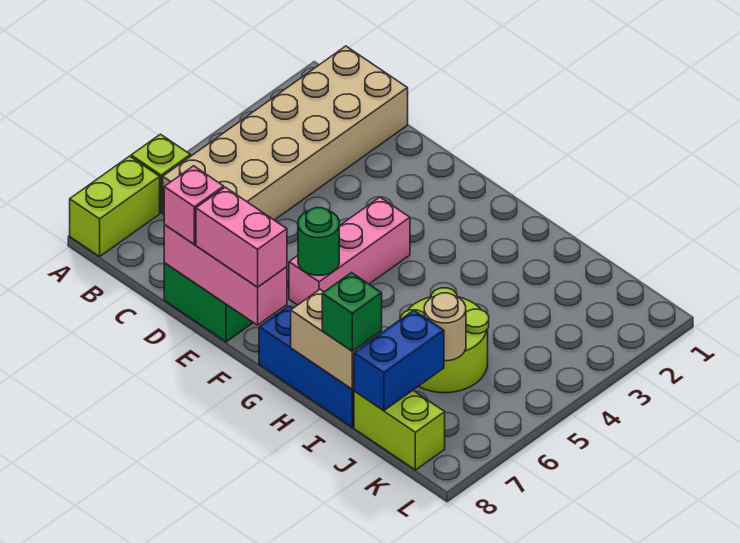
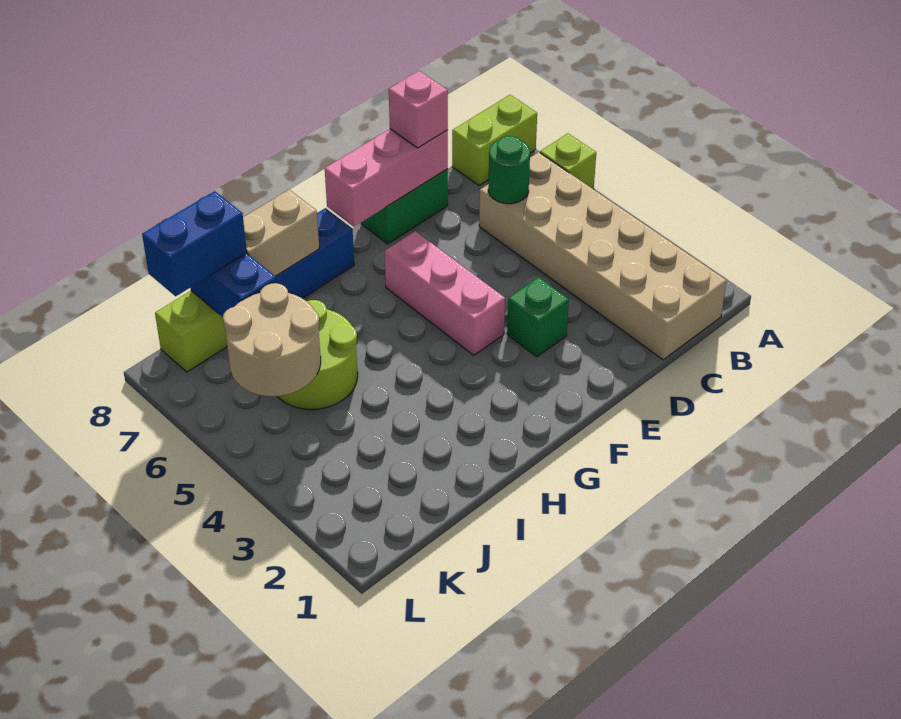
lime brick A7:A8 level 1 -> lime brick A8:B8 level 1
pink brick E8:F8 level 3 -> none
green round brick F6 level 2 -> green round brick C6 level 2
green brick I8 level 3 -> green brick E3 level 1
tan round brick J6 level 2 -> tan round brick J5:K6 level 2
none -> blue brick J8:K8 level 3

